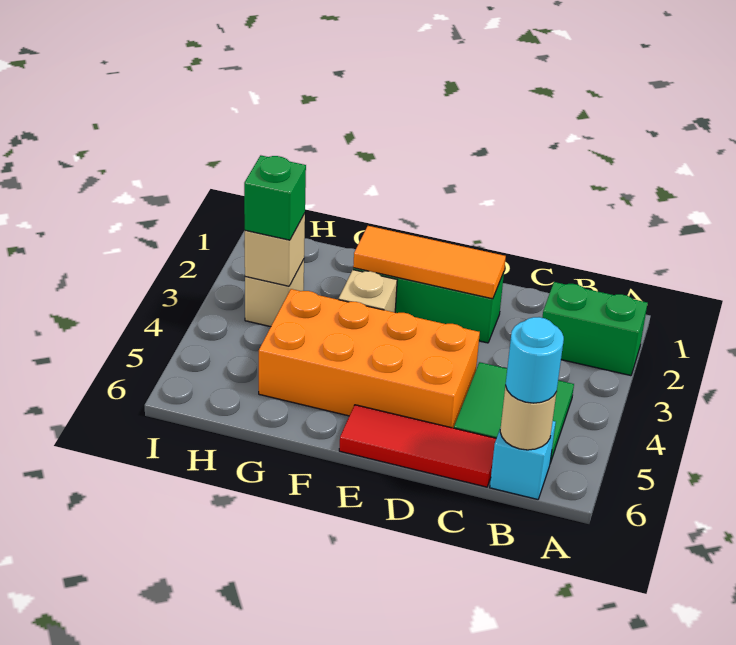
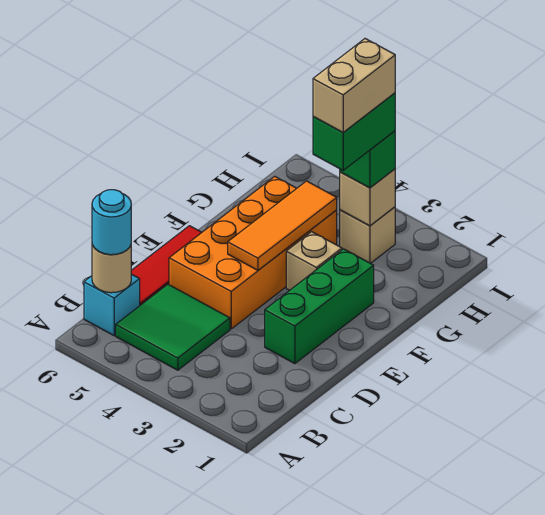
green brick A2:B2 level 1 -> green brick G3:H3 level 4
orange tile D2:F2 level 2 -> orange tile E4:G4 level 2
none -> tan brick G3:H3 level 5

